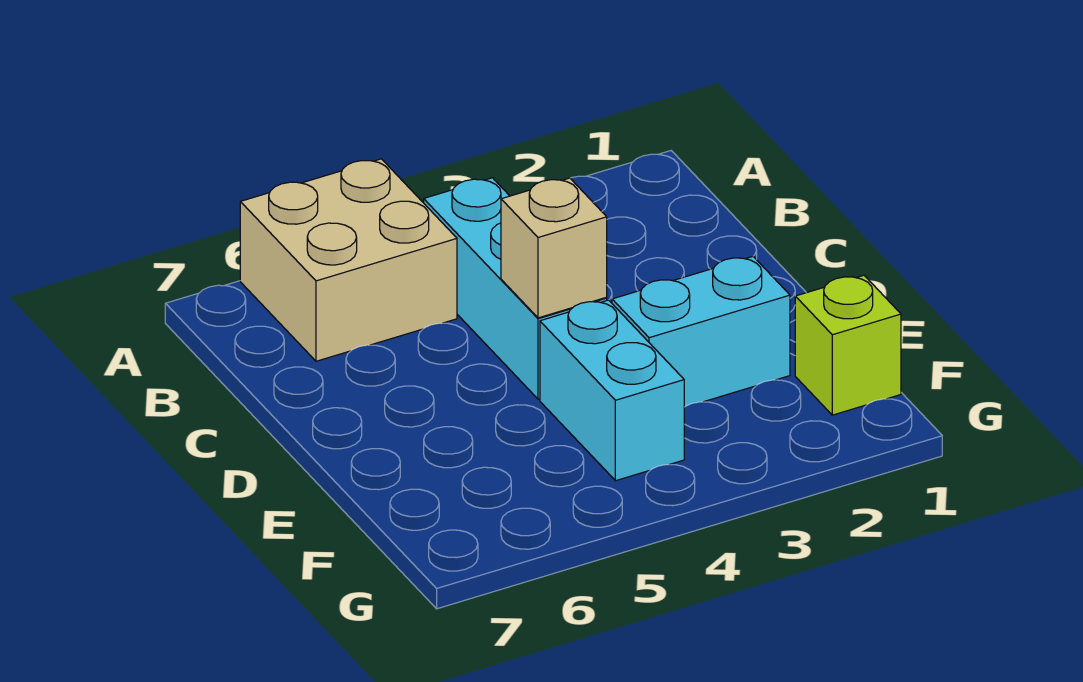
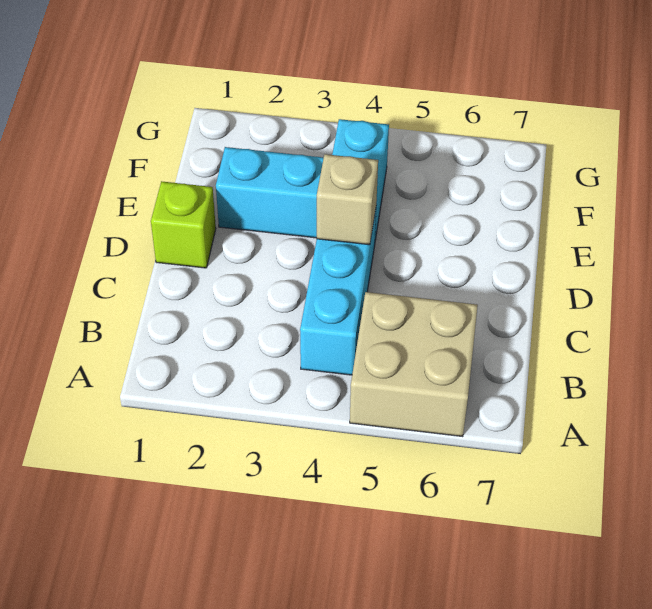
lime brick F1 level 1 -> lime brick D1 level 1

